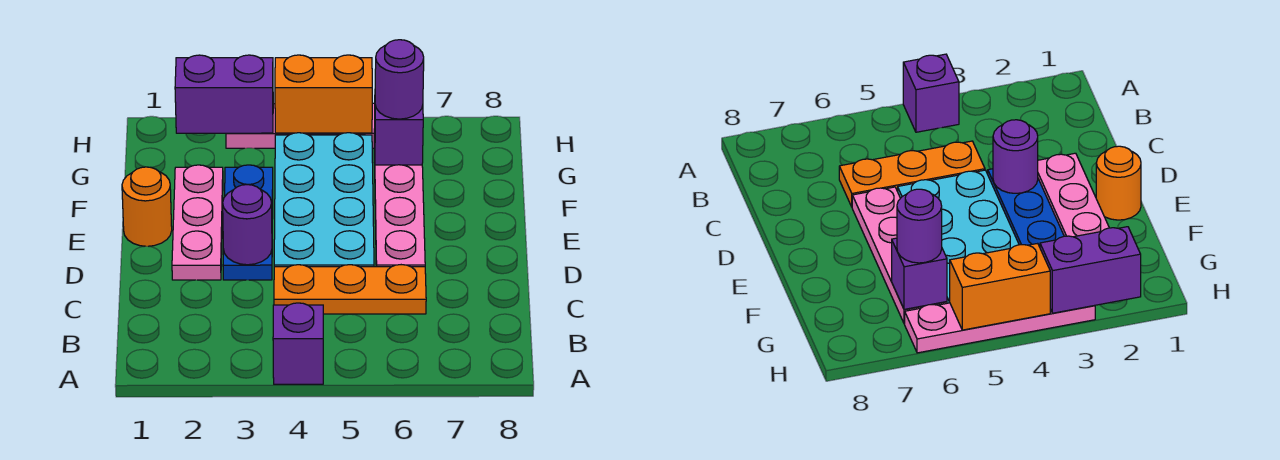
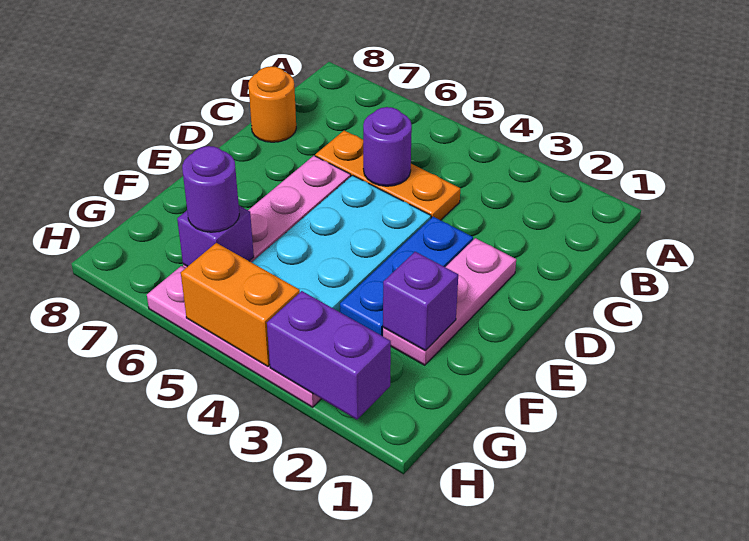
purple brick A4 level 1 -> purple brick F2 level 2
purple round brick D3 level 2 -> purple round brick C5 level 2
orange round brick E1 level 1 -> orange round brick C8 level 1

